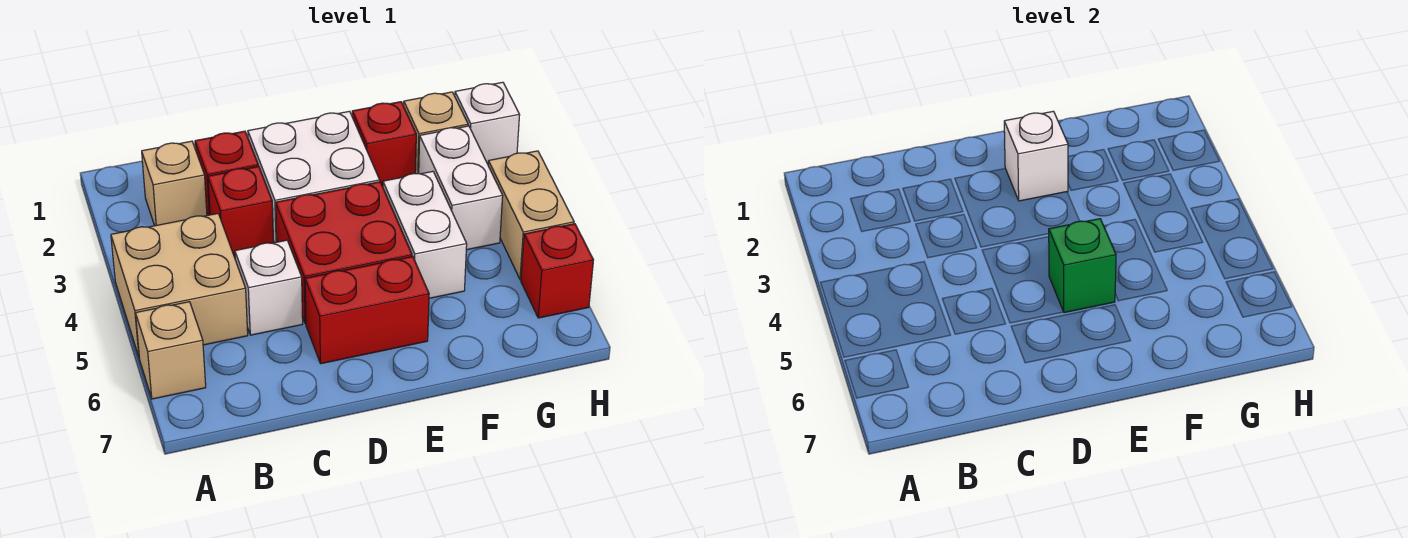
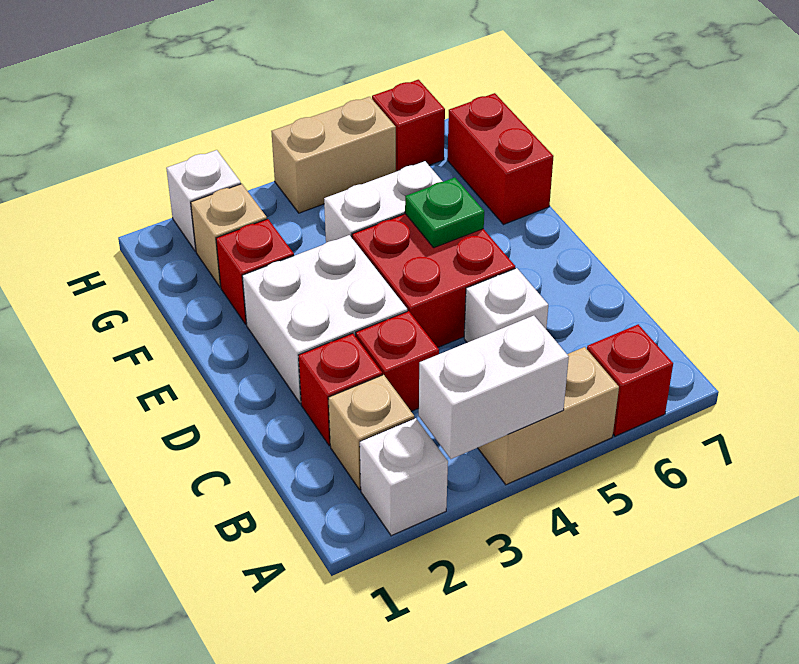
tan brick A4:B5 level 1 -> tan brick A4:A5 level 1
tan brick A6 level 1 -> red brick A6 level 1
red brick D6:E6 level 1 -> red brick F7:G7 level 1
white brick E2 level 2 -> white brick A2 level 1
green brick E5 level 2 -> green plate E5 level 2
white brick G3:G4 level 1 -> white brick A3:A4 level 2

